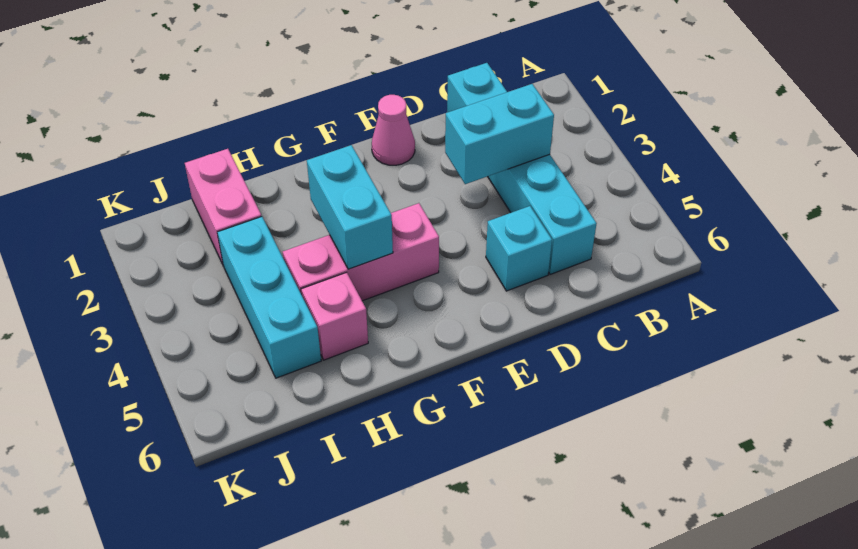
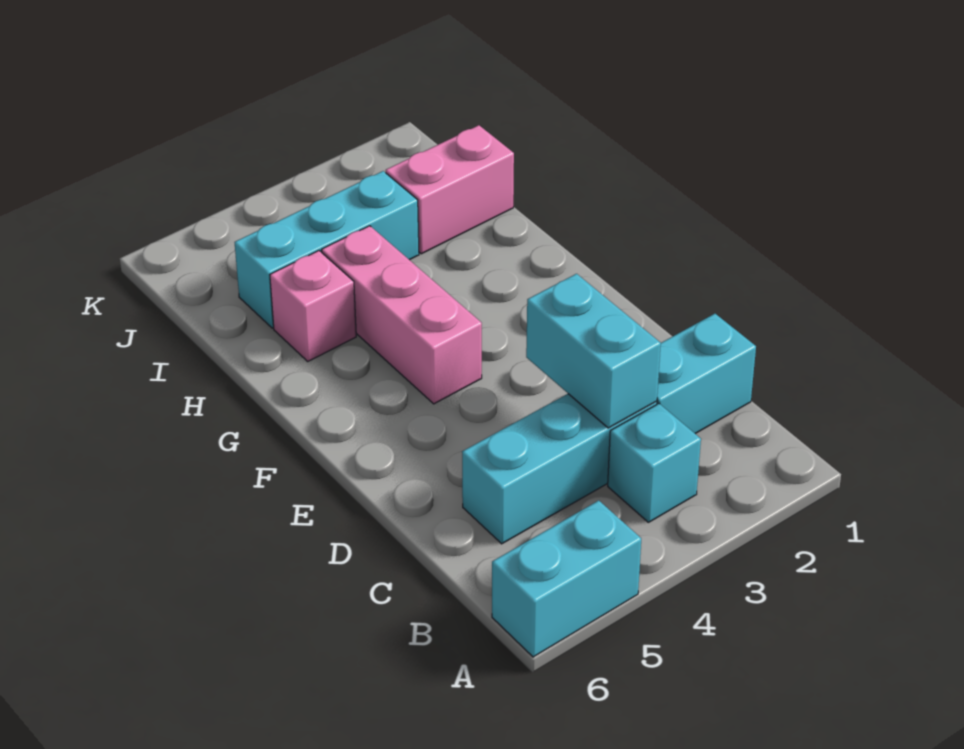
cyan brick D5 level 1 -> cyan brick B3 level 1
pink cone E1 level 1 -> none
cyan brick G3:G4 level 2 -> cyan brick A5:A6 level 1

